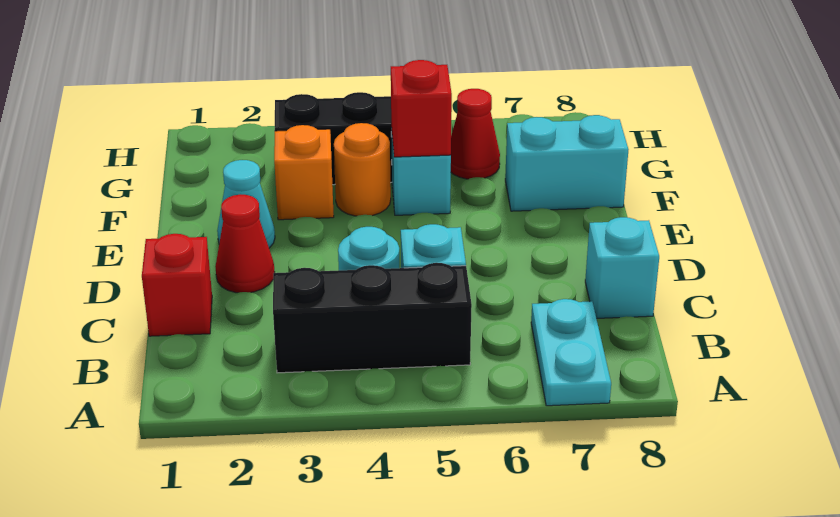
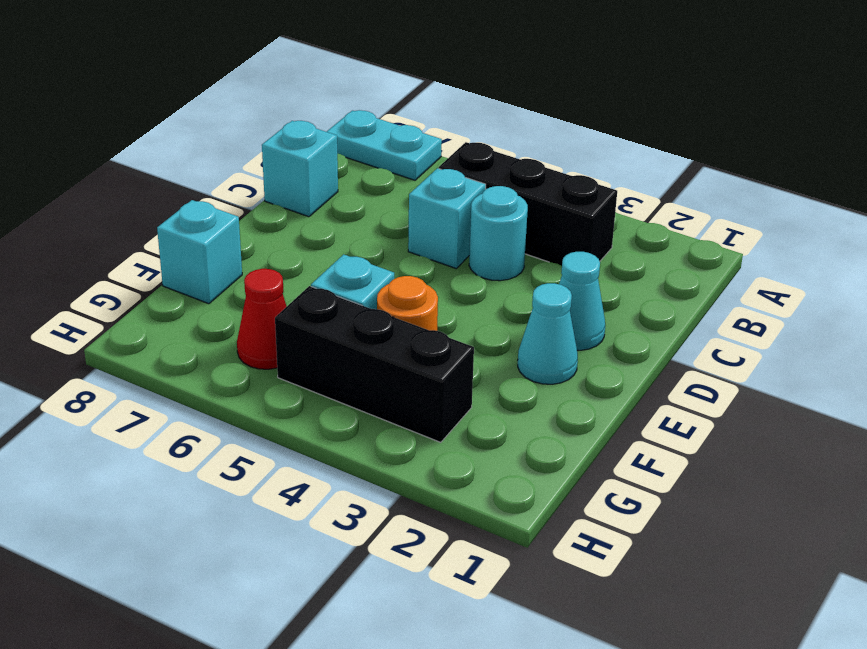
cyan plate A7:B7 level 1 -> cyan plate A7:A8 level 1
red brick C1 level 1 -> none
red cone D2 level 1 -> cyan cone D2 level 1
orange brick F3 level 1 -> none
red brick F5 level 2 -> none
cyan brick F7:F8 level 1 -> cyan brick F8 level 1

